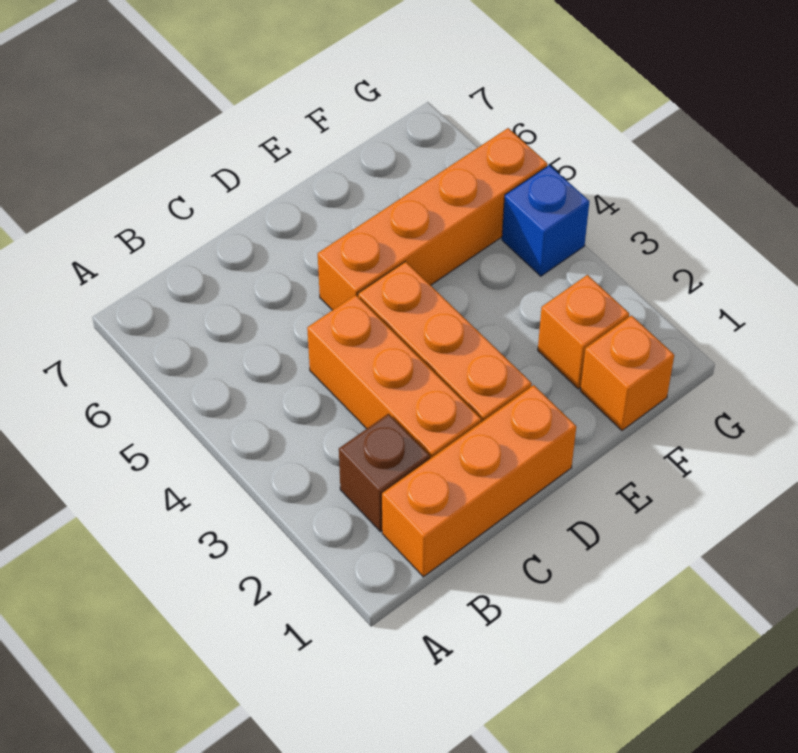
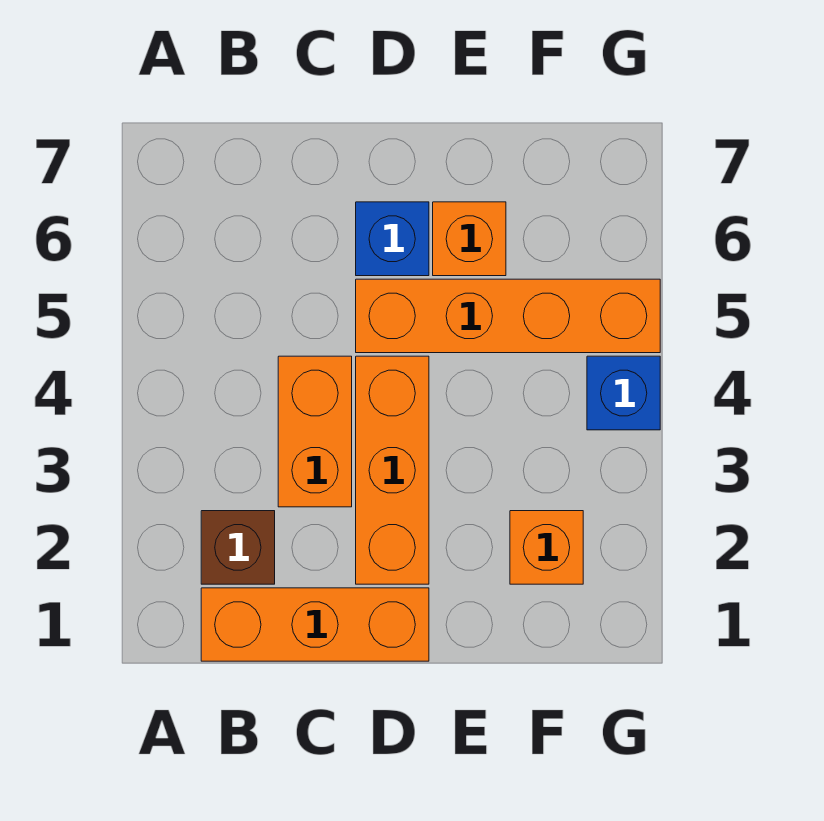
orange brick C2:C4 level 1 -> orange brick C3:C4 level 1
none -> blue brick D6 level 1
orange brick F1 level 1 -> orange brick E6 level 1

